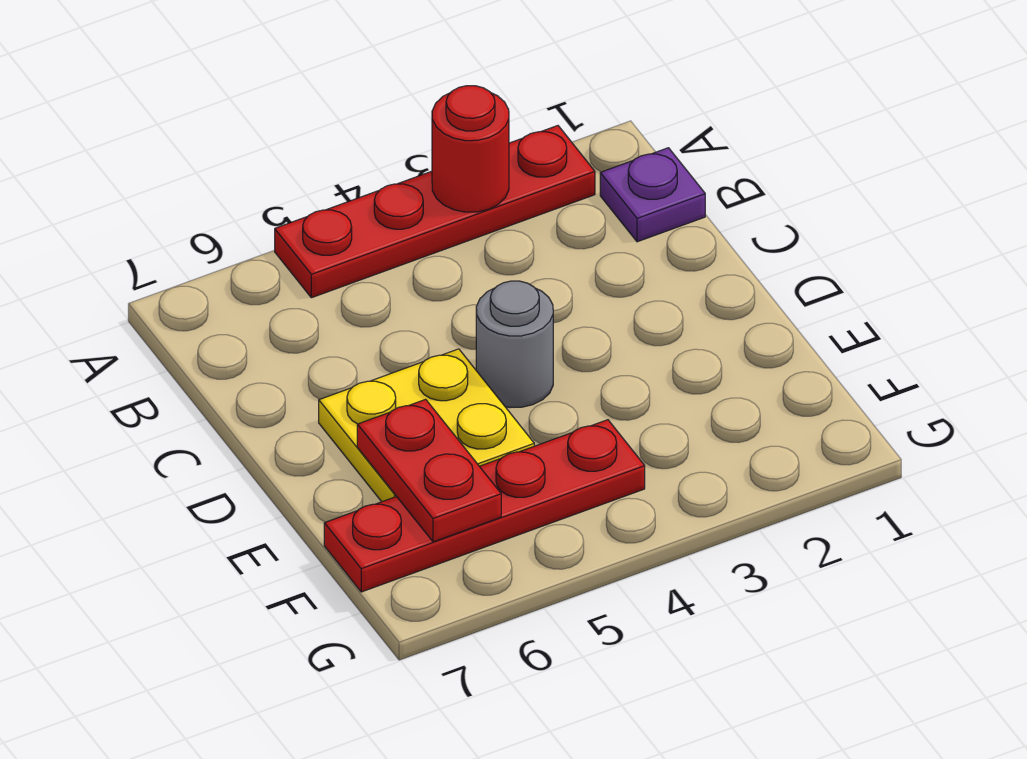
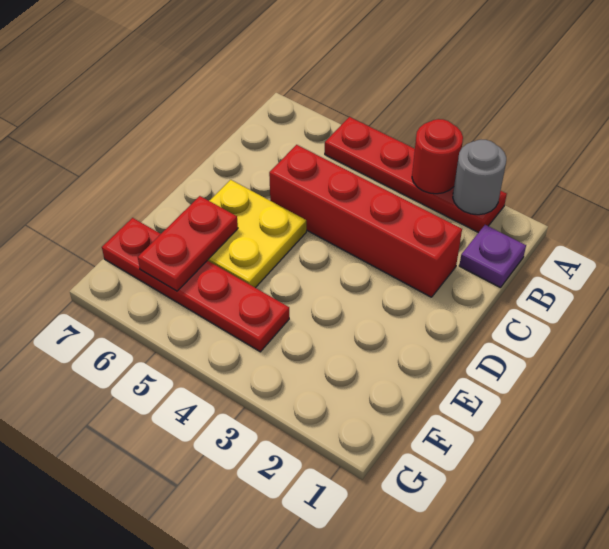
none -> red brick C2:C5 level 1
grey round brick D4 level 1 -> grey round brick A2 level 2

